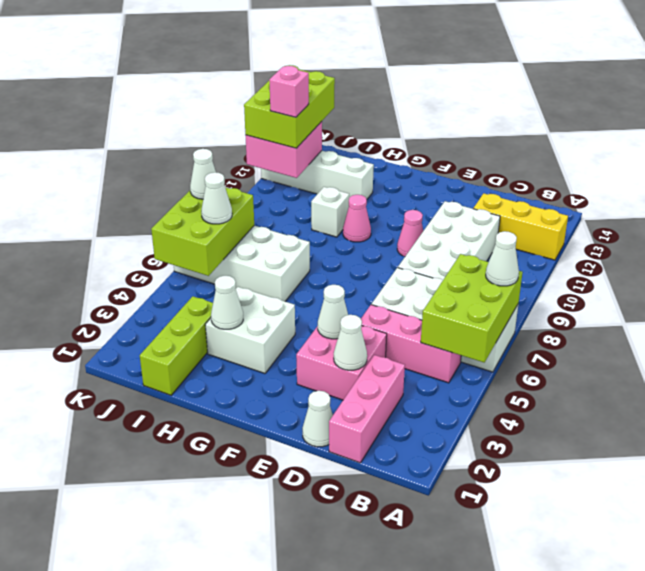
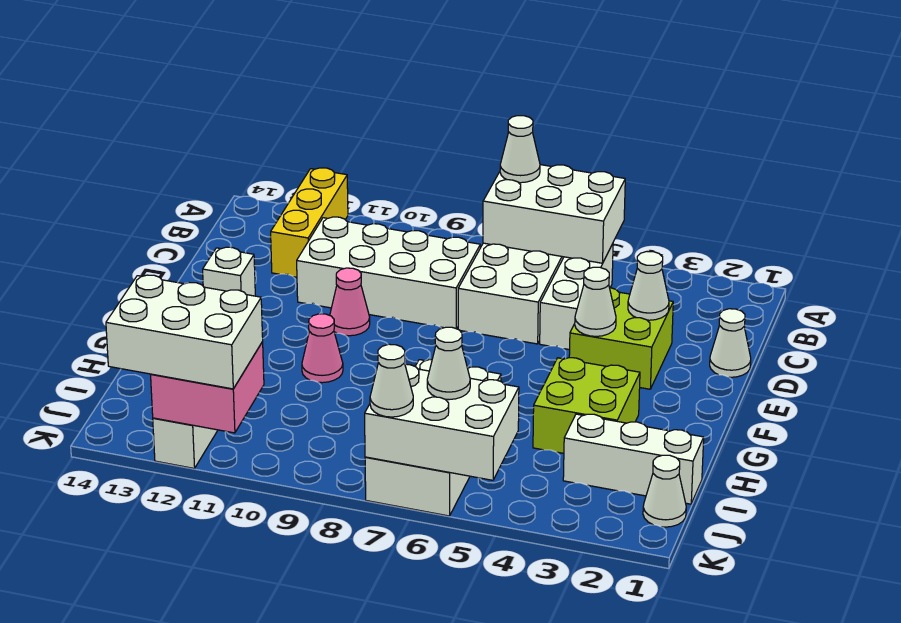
lime brick A5:B7 level 2 -> white brick A5:B7 level 2
pink brick B5:D5 level 1 -> white brick B5:D5 level 1
pink brick C1:C3 level 1 -> none
pink brick D3:E4 level 1 -> lime brick D3:E4 level 1
white brick G3:H4 level 1 -> lime brick G3:H4 level 1
white cone H3 level 2 -> white cone J1 level 1
white brick H10 level 1 -> white brick E13 level 1
lime brick I1:I3 level 1 -> white brick I1:I3 level 1
lime brick J5:K7 level 2 -> white brick J5:K7 level 2
lime brick J11:K13 level 3 -> white brick J11:K13 level 3
pink brick J11 level 4 -> none

